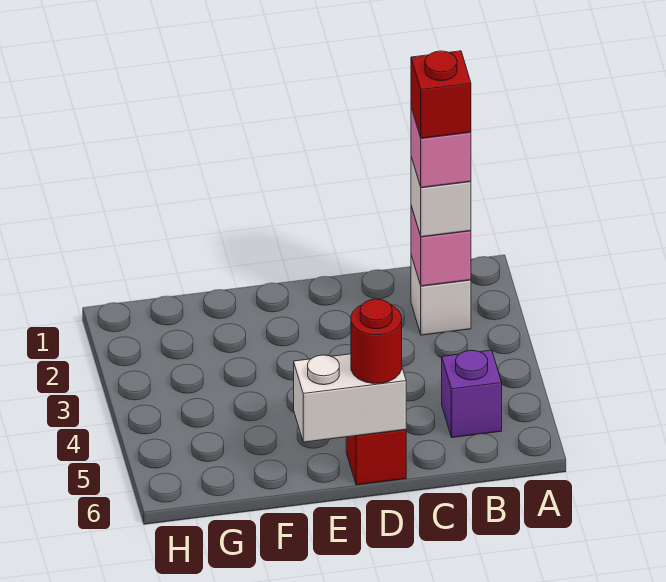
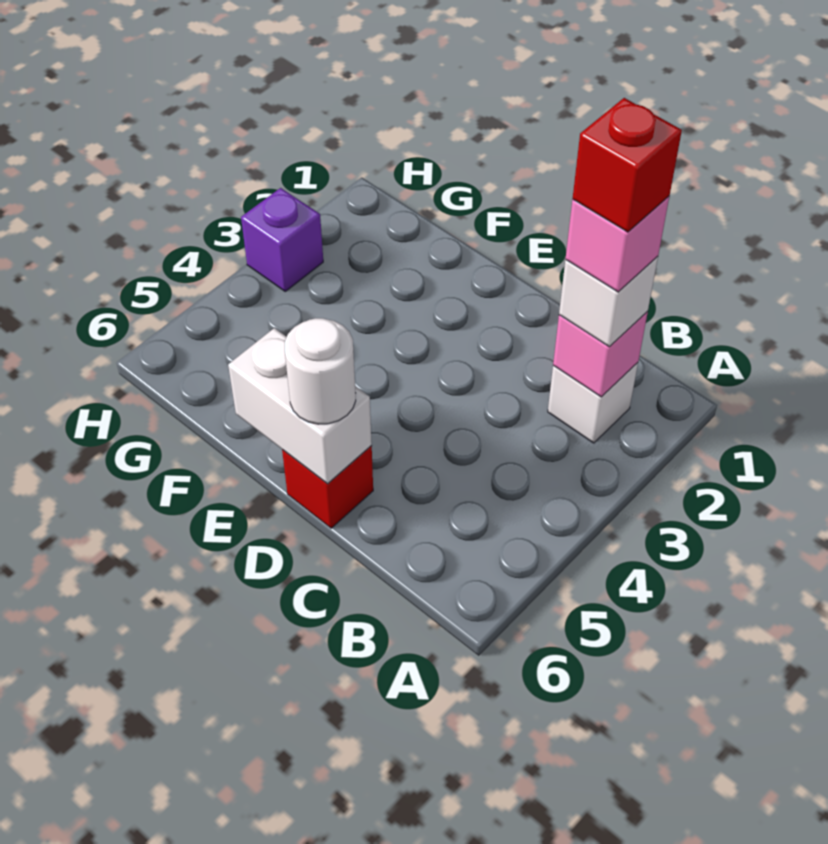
purple brick B5 level 1 -> purple brick H3 level 1
red round brick D6 level 3 -> white round brick D6 level 3

